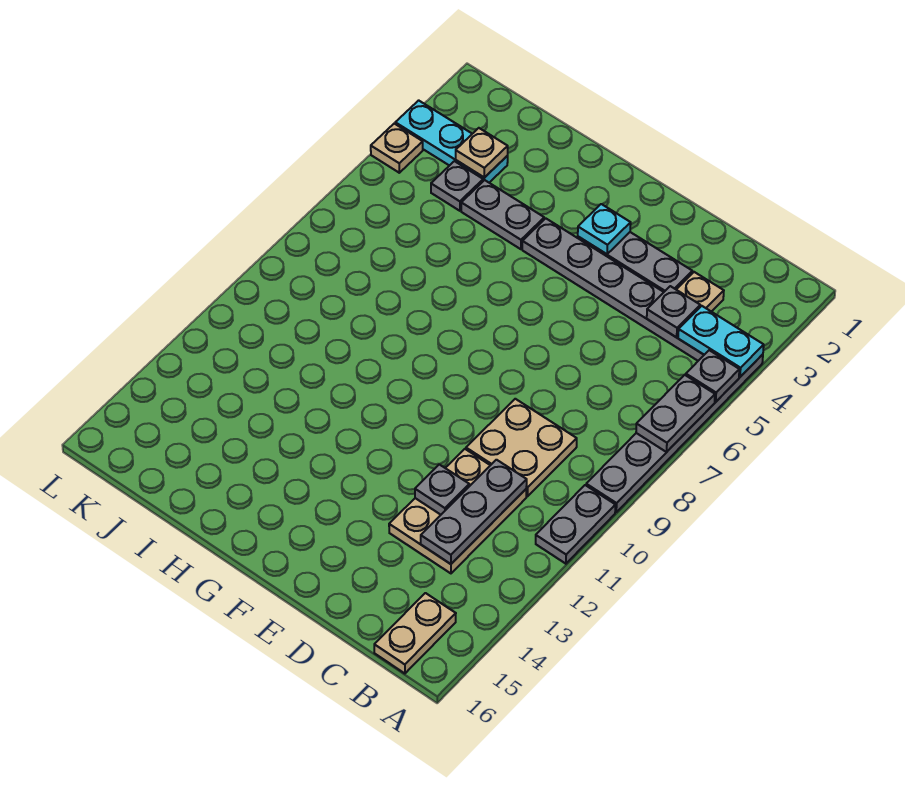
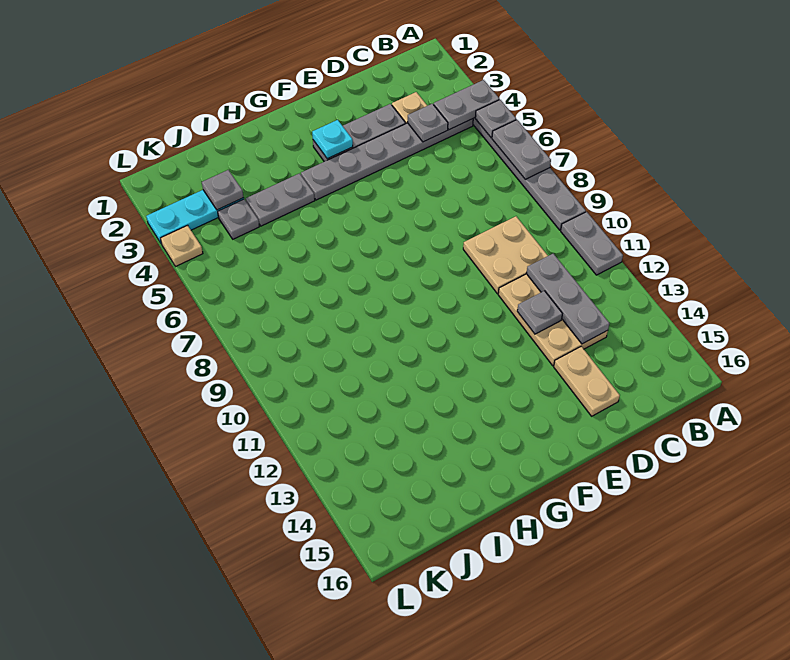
cyan plate A4:B4 level 2 -> grey plate A4:B4 level 2
tan plate B15:B16 level 1 -> tan plate D14:D15 level 1
tan plate J3 level 2 -> grey plate J3 level 2

